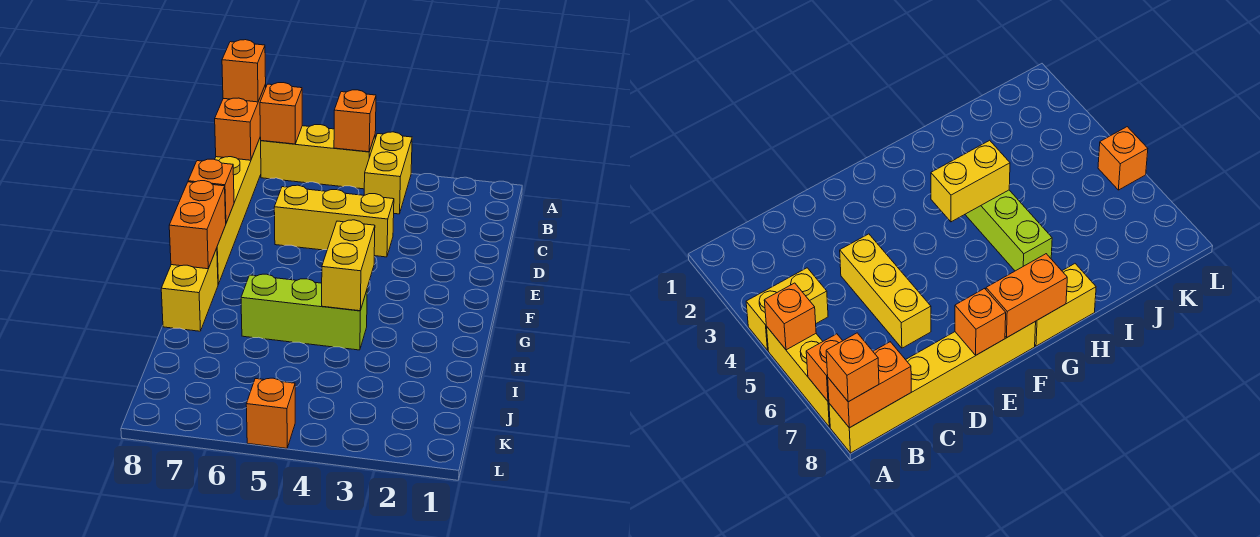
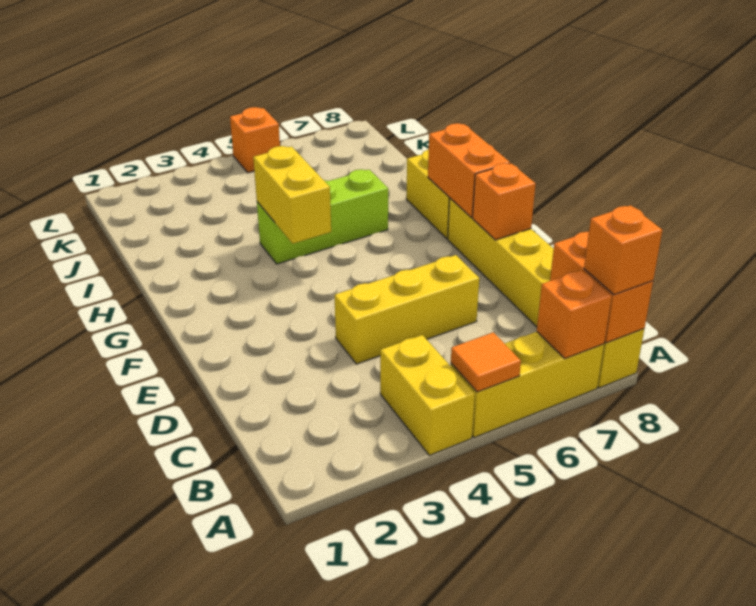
orange brick A5 level 2 -> orange tile A5 level 2

